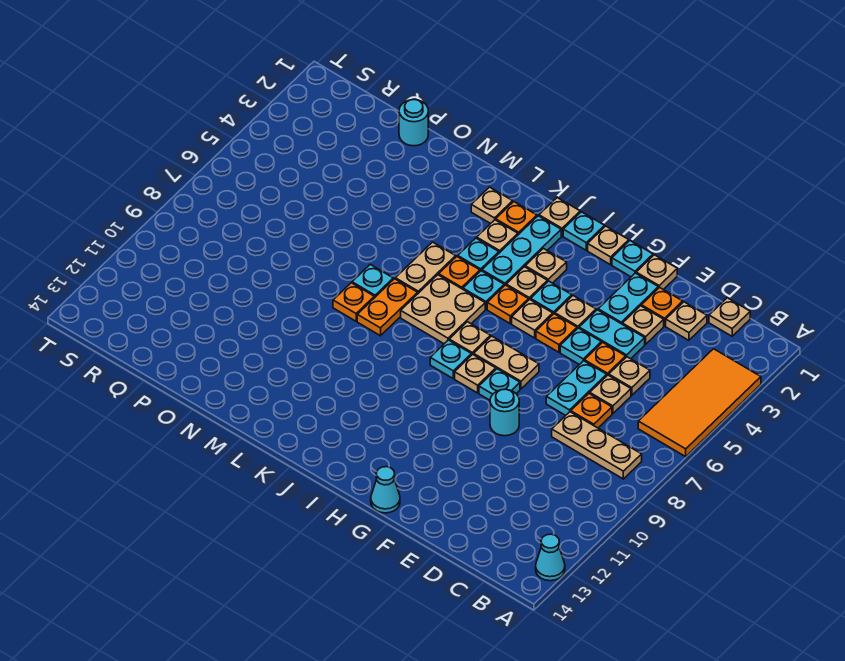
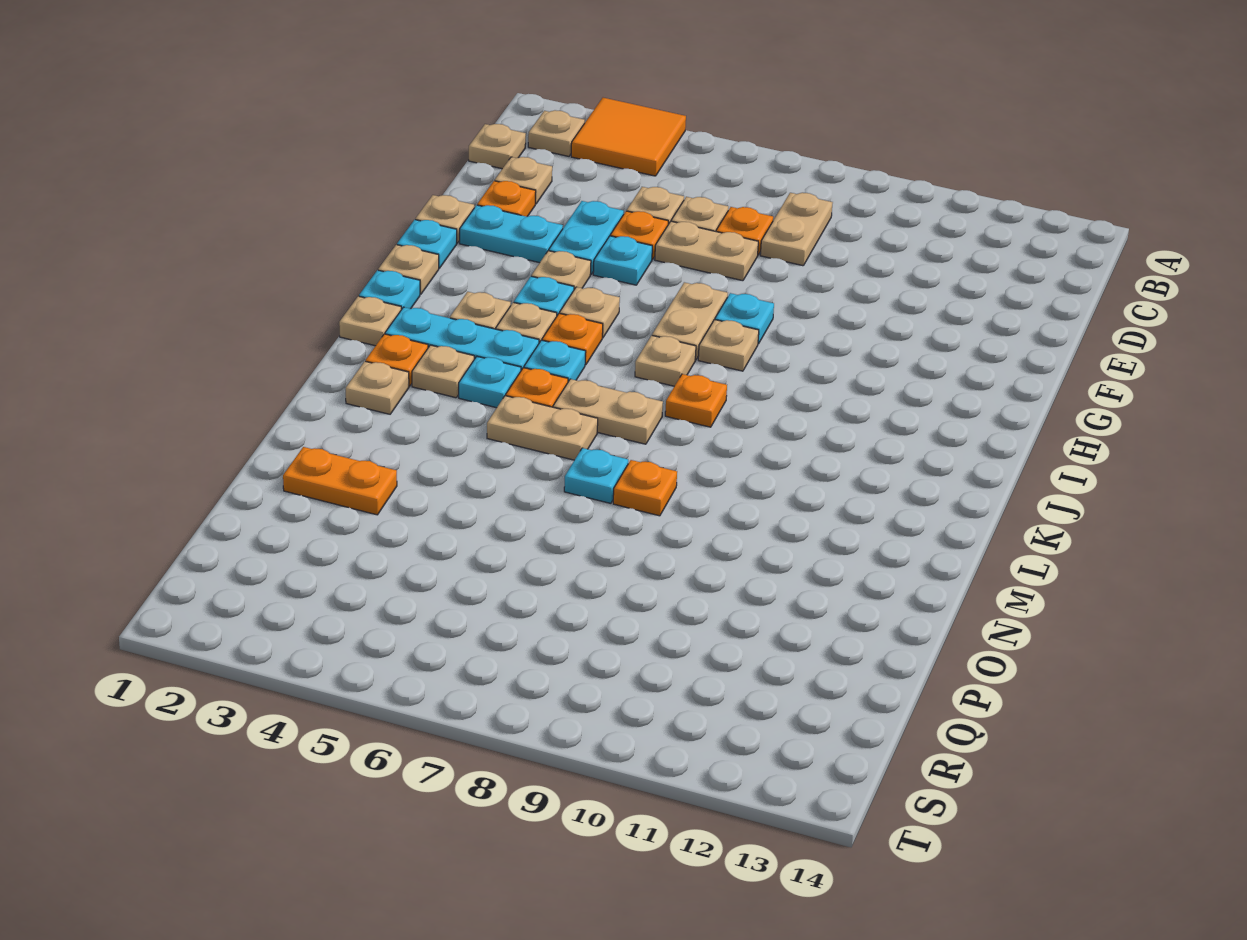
orange tile A3:B6 level 1 -> orange tile A3:B4 level 1
cyan cone A13 level 1 -> none
tan plate B8:D8 level 1 -> tan plate C8:D8 level 1
tan plate E3 level 1 -> tan plate B2 level 1
cyan plate E6:E7 level 1 -> tan plate E6:E7 level 1
cyan round brick F9 level 1 -> none
orange plate G5 level 1 -> orange plate J8 level 1
cyan cone G14 level 1 -> none
cyan plate I8 level 1 -> none
tan plate J6:K7 level 1 -> tan plate K6:K7 level 1
orange plate L7:L8 level 1 -> orange plate O2:O3 level 1
cyan round brick P1 level 1 -> none

